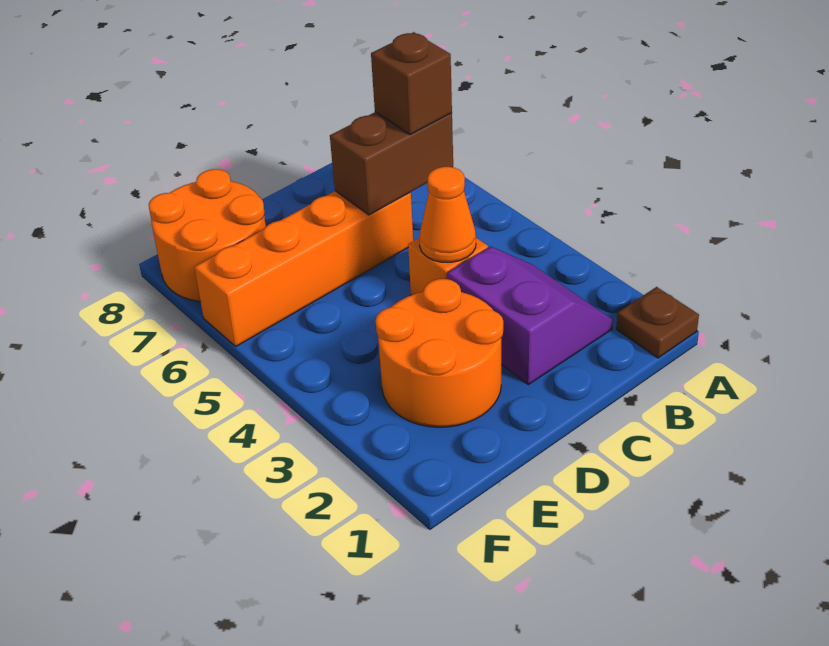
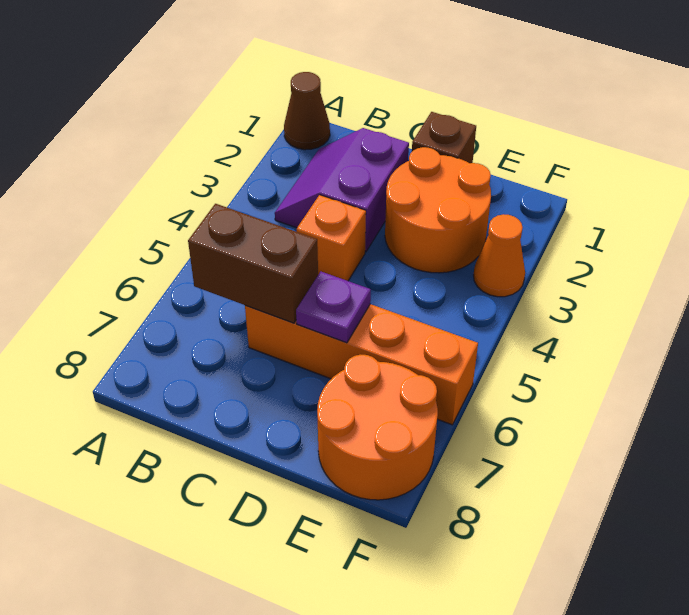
brown plate A1 level 1 -> brown cone A1 level 1
brown brick B6 level 3 -> brown brick D1 level 1
orange cone C4 level 2 -> orange cone F3 level 1
none -> purple plate D6 level 2

